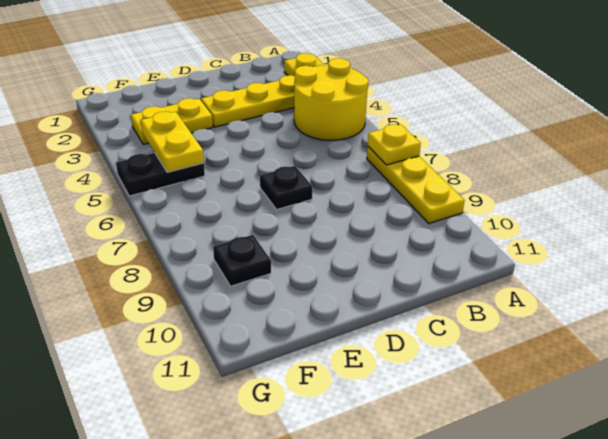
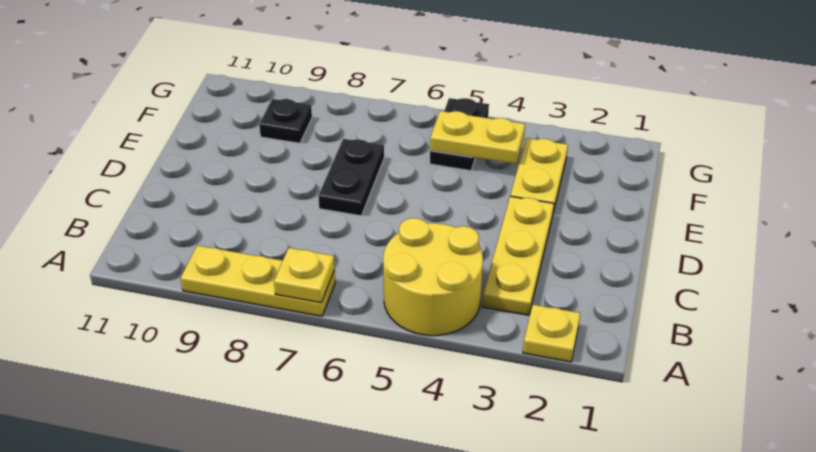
black plate D7 level 1 -> black plate D7:E7 level 1

